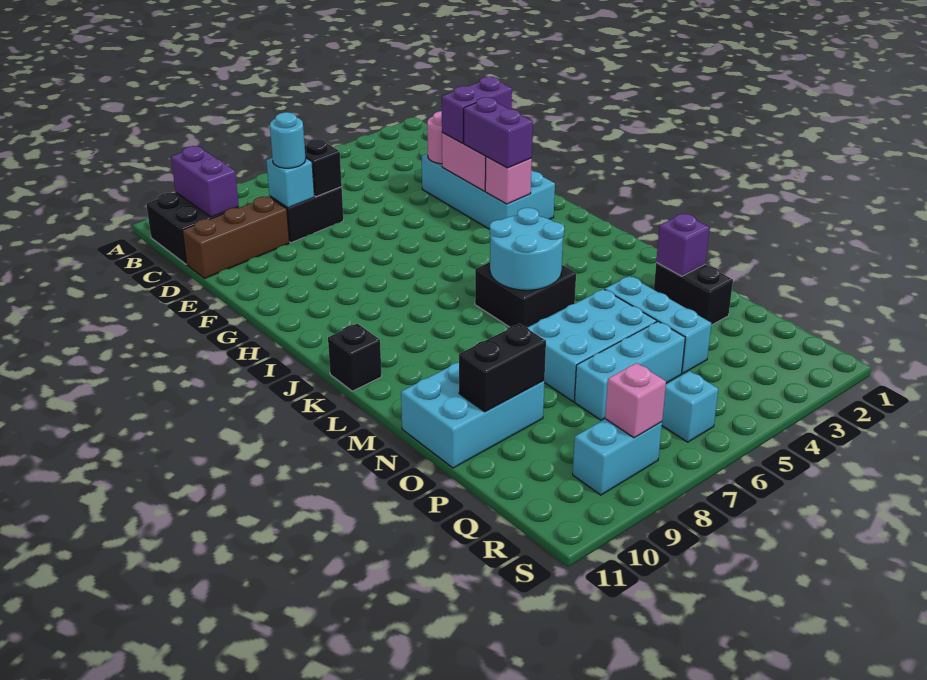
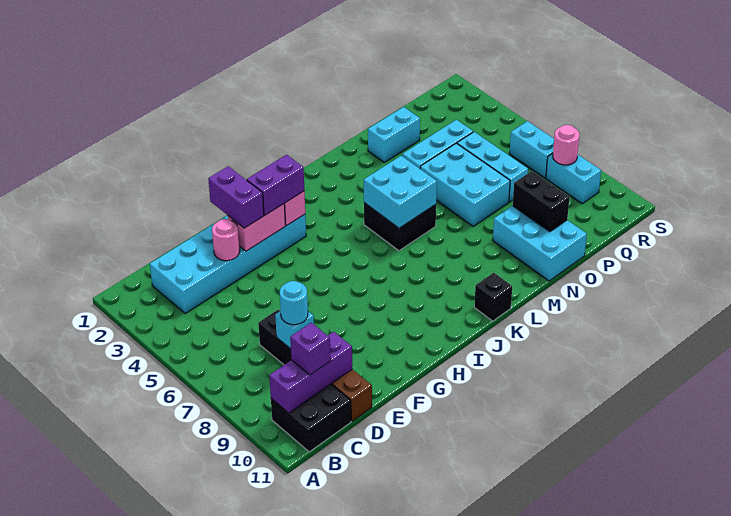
purple brick B10:C10 level 2 -> purple brick B10:D10 level 2
black brick D7 level 2 -> none
cyan brick E2:H3 level 1 -> cyan brick C2:H3 level 1
cyan round brick K5:L6 level 2 -> cyan brick K5:L6 level 2
black brick N2:O2 level 1 -> cyan brick N2:O2 level 1
purple brick N2 level 2 -> purple brick C10 level 3
cyan brick R6 level 1 -> cyan brick R6:R7 level 1
pink brick R8 level 2 -> pink round brick R8 level 2

